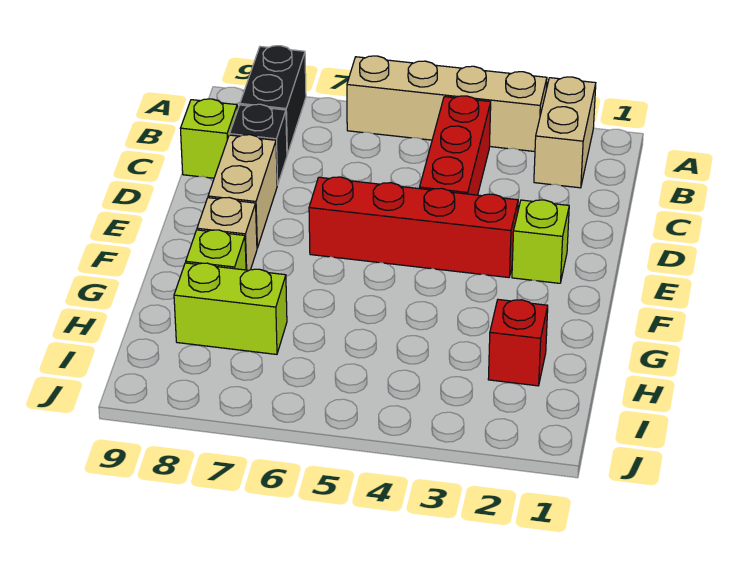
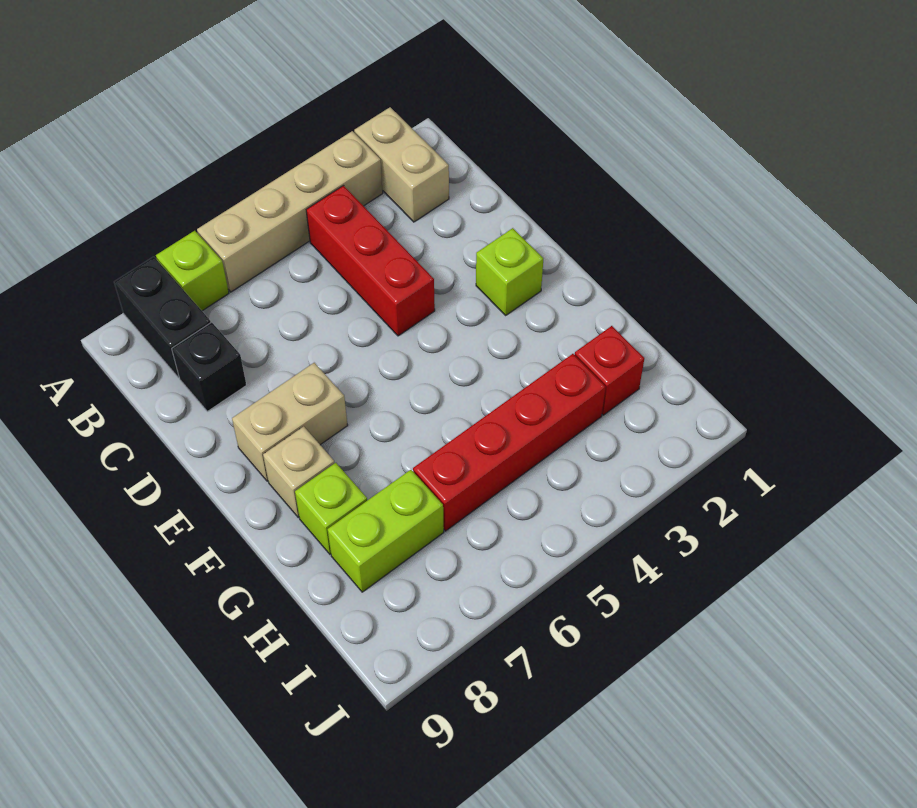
lime brick C9 level 1 -> lime brick A7 level 1
tan brick D8:E8 level 1 -> tan brick E7:E8 level 1
red brick E3:E6 level 1 -> red brick H3:H6 level 1

